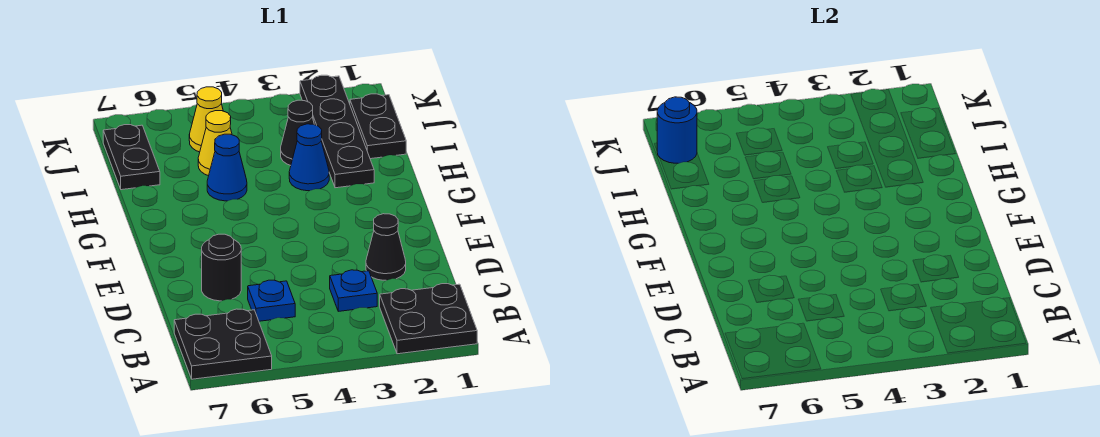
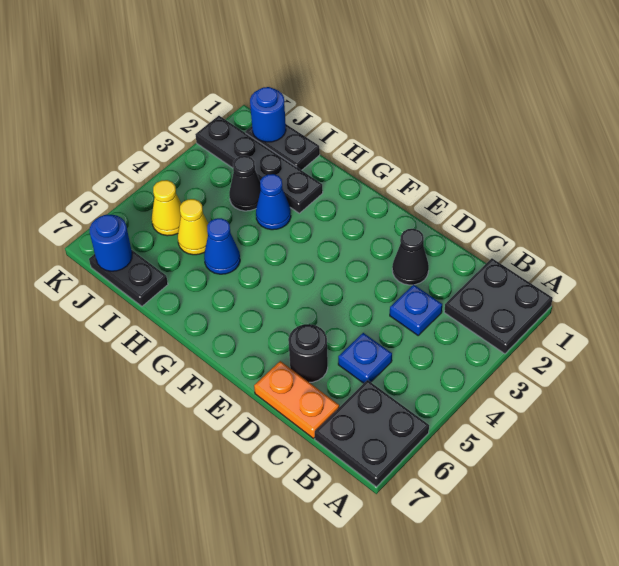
none -> orange plate C7:D7 level 1
none -> blue round brick J1 level 2

